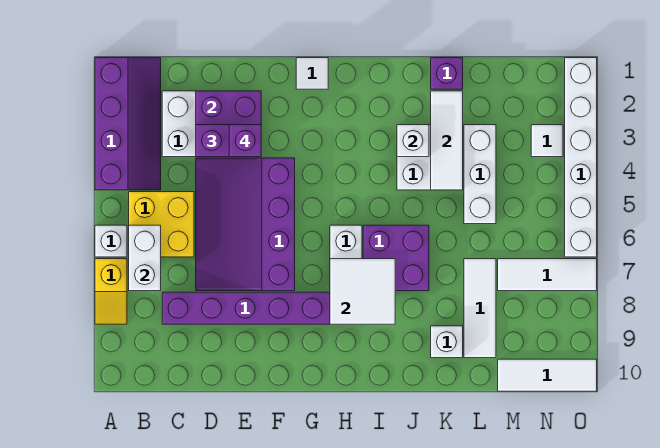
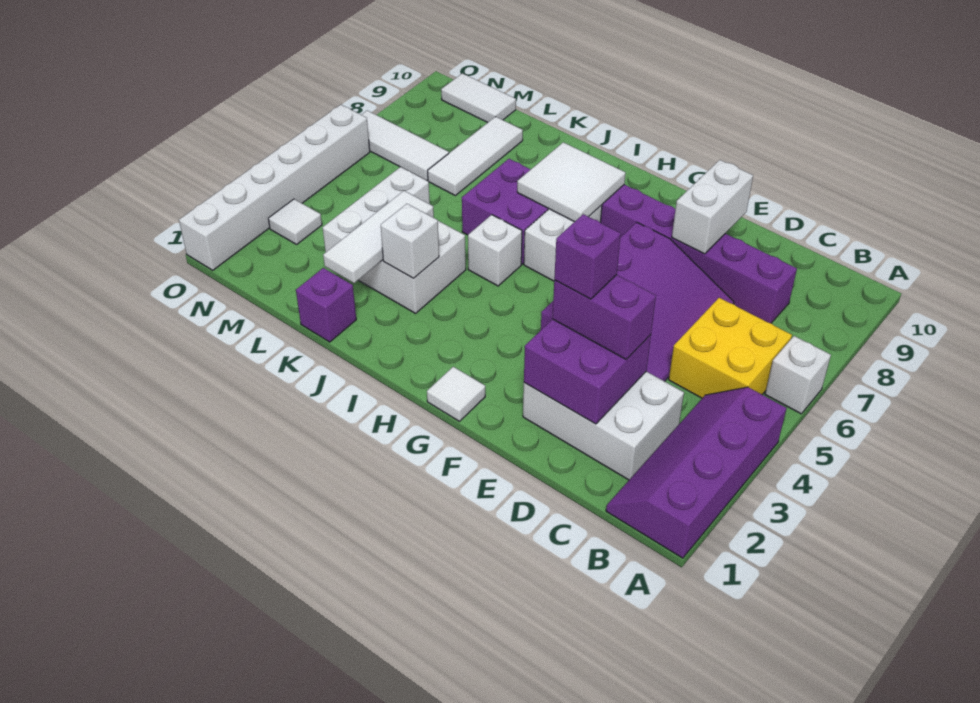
yellow slope A7:A8 level 1 top 7 -> none
white brick B6:B7 level 2 -> white brick E8:E9 level 2
white brick K9 level 1 -> white brick I5 level 1
white tile M10:O10 level 1 -> white tile M10:N10 level 1

